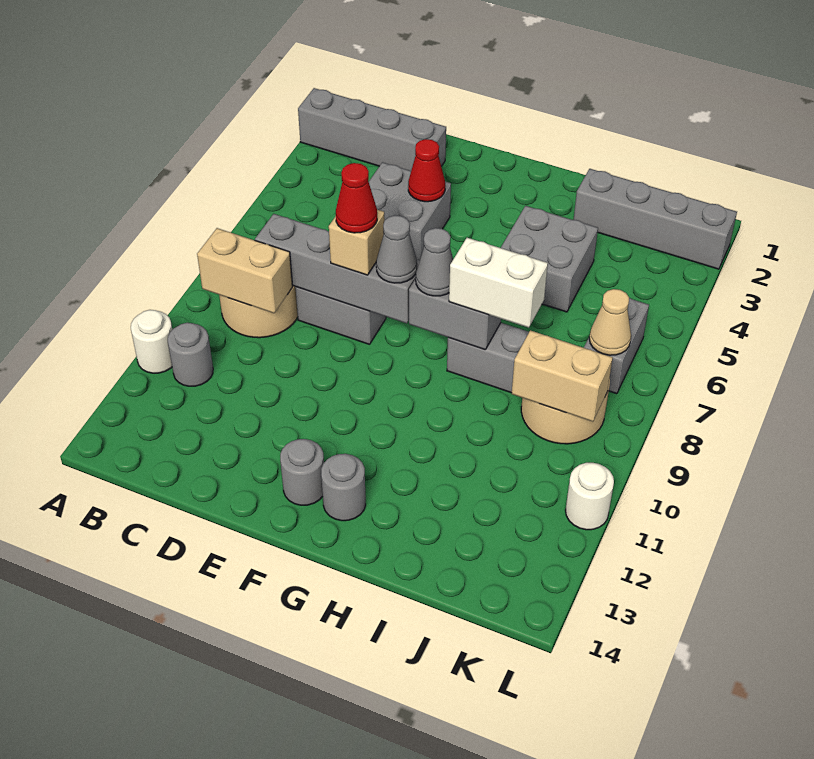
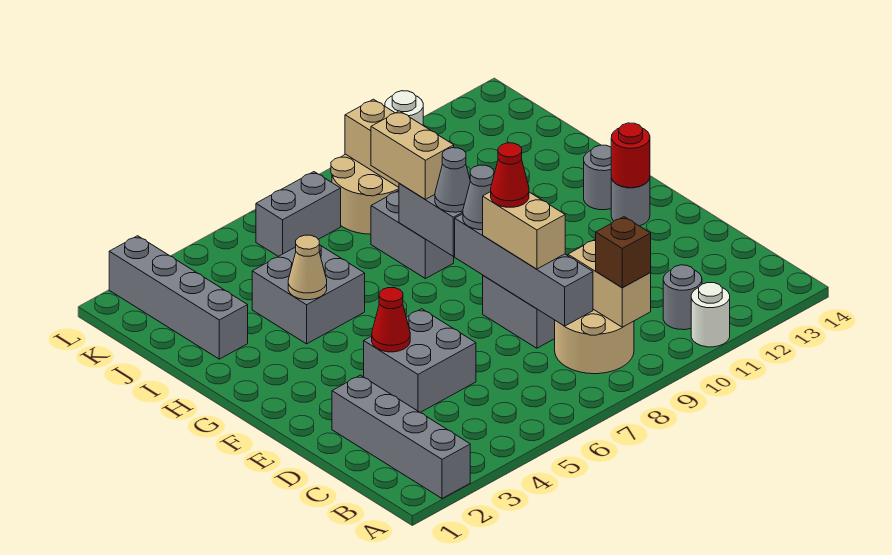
none -> brown brick B9 level 3
tan brick E8 level 3 -> tan brick D8:E8 level 3
none -> red round brick F13 level 2
white brick H8:I8 level 3 -> tan brick H8:I8 level 3
tan cone K7 level 2 -> tan cone H4 level 2

